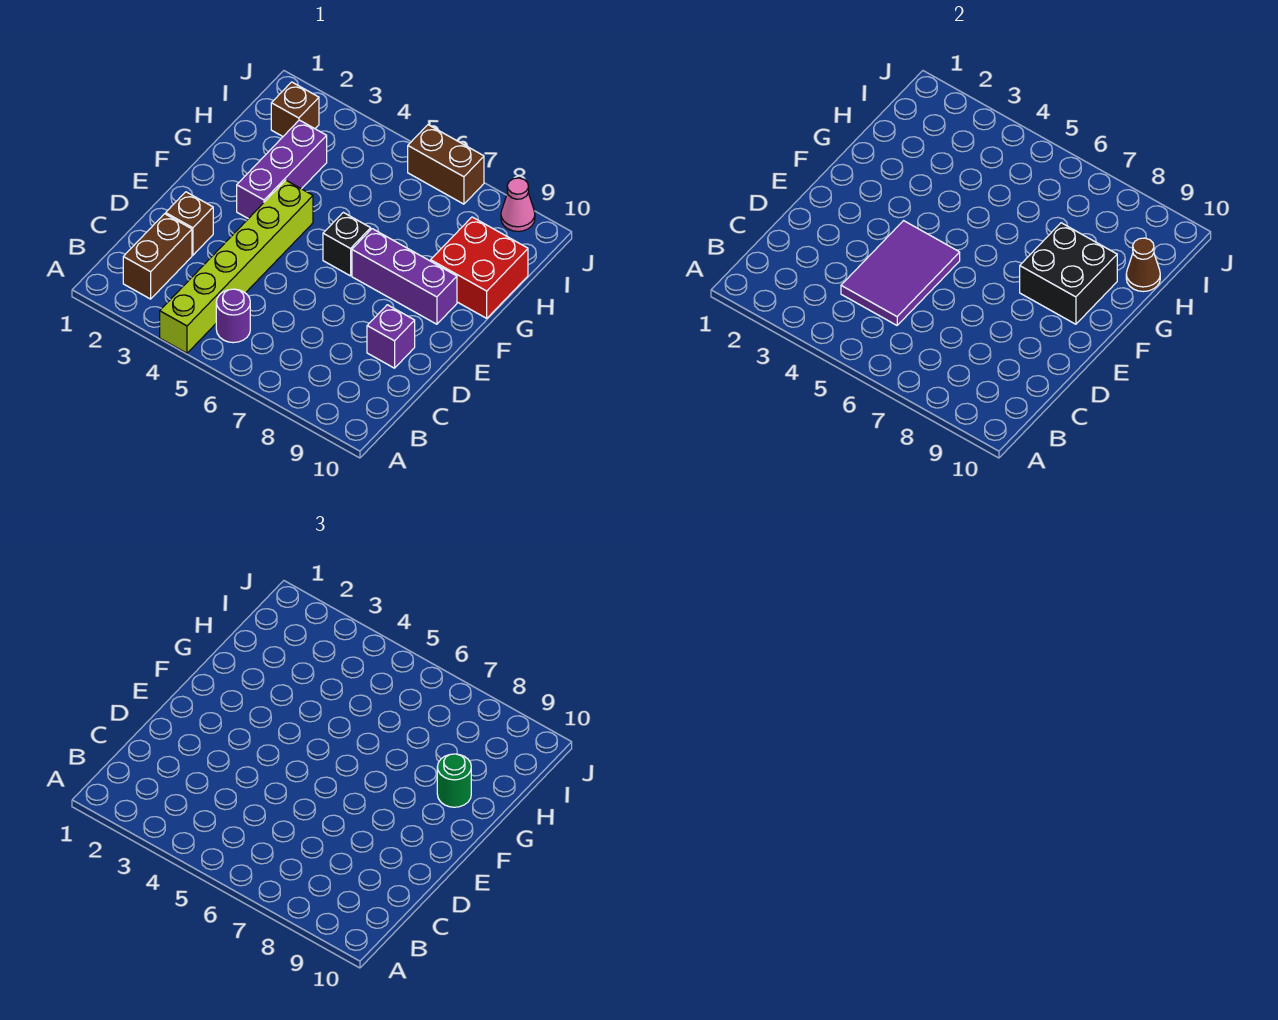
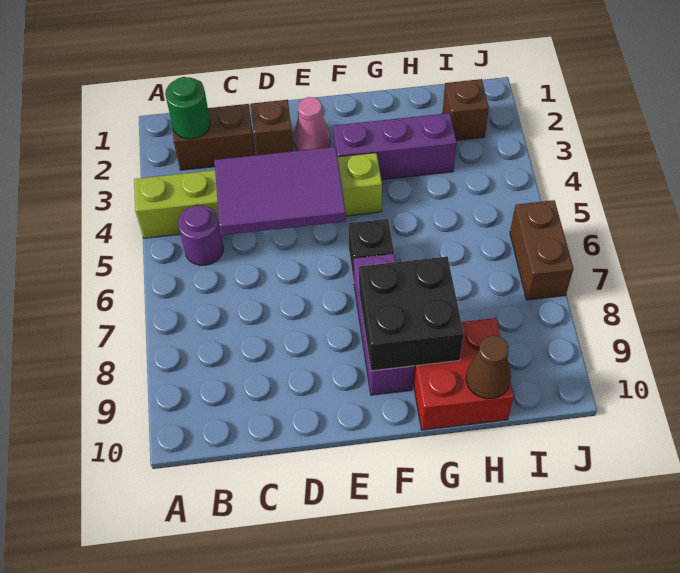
purple brick D9 level 1 -> none
green round brick G9 level 3 -> green round brick B2 level 2
pink cone J9 level 1 -> pink cone E2 level 1

